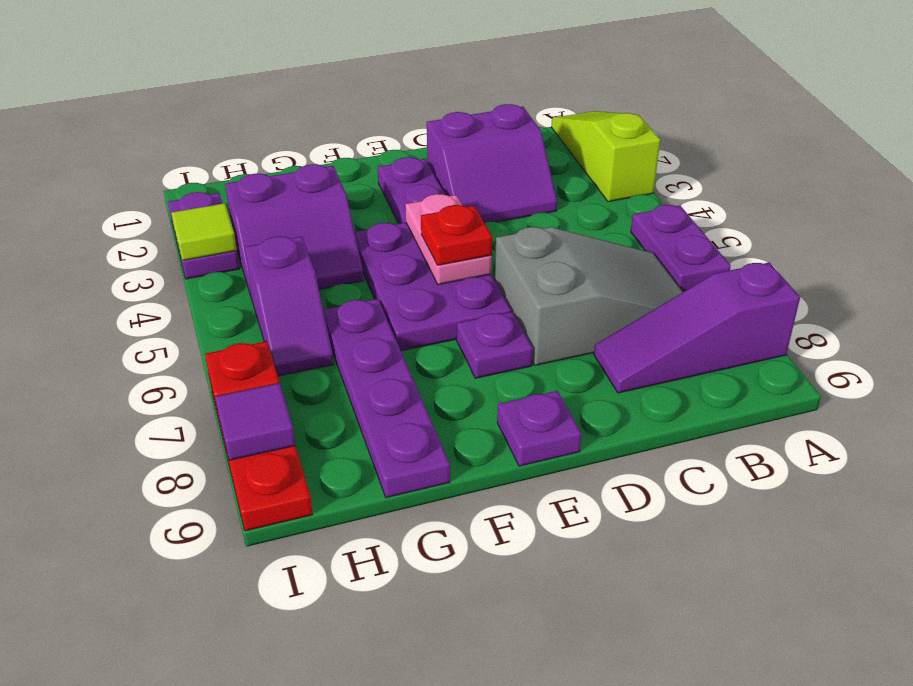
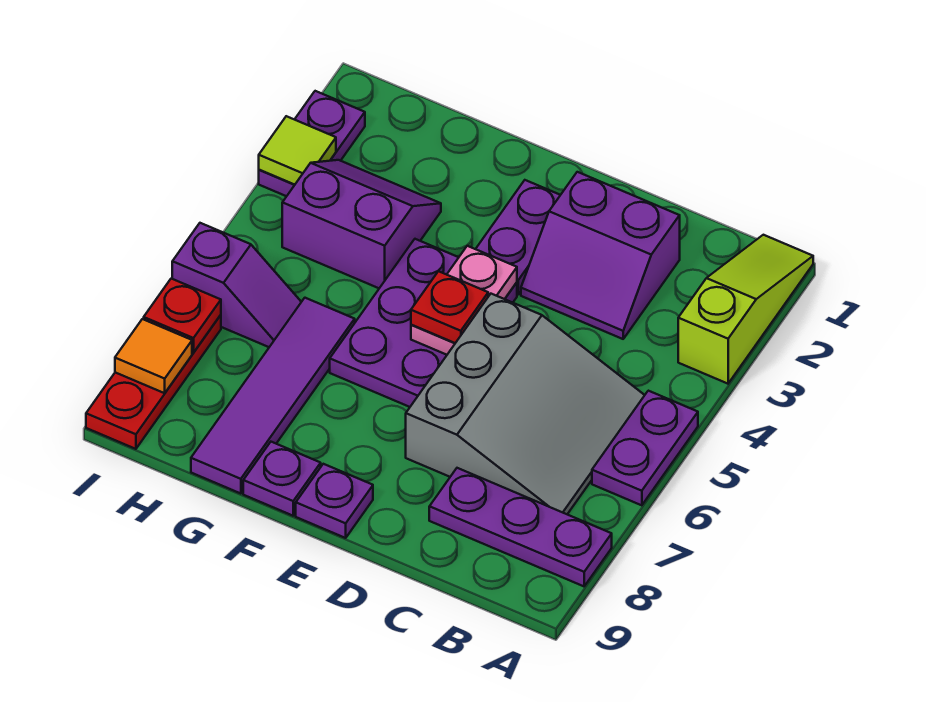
purple slope A8:C8 level 1 top A -> purple plate A8:C8 level 1
grey slope B6:D7 level 1 top D -> grey slope B5:D7 level 1 top D
purple plate E7 level 1 -> purple plate F9 level 1
purple slope G3:H4 level 1 top 3 -> purple slope G3:H4 level 1 top 4
purple plate G6:G9 level 1 -> purple tile G6:G9 level 1
purple slope H5:H6 level 1 top 5 -> purple slope H6:I6 level 1 top I
purple tile I8 level 2 -> orange tile I8 level 2

